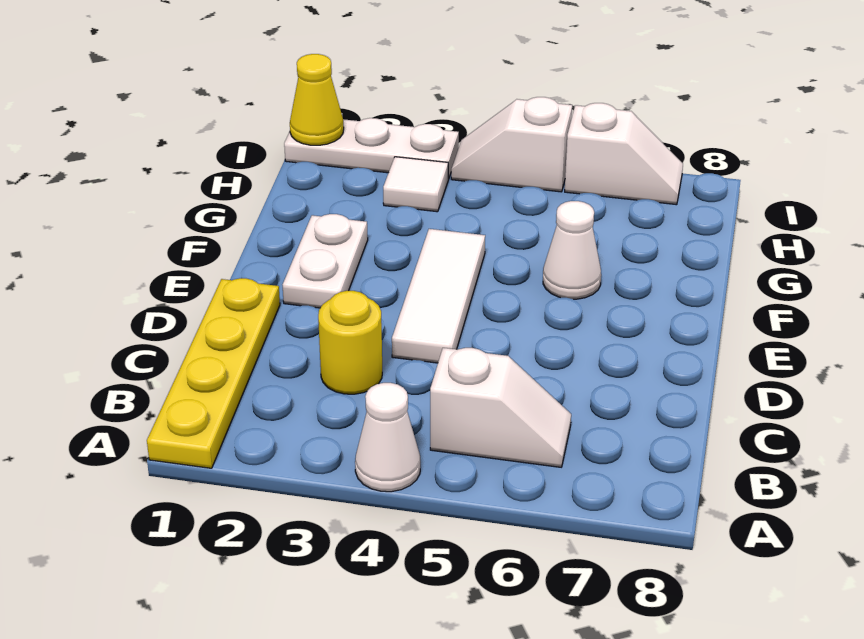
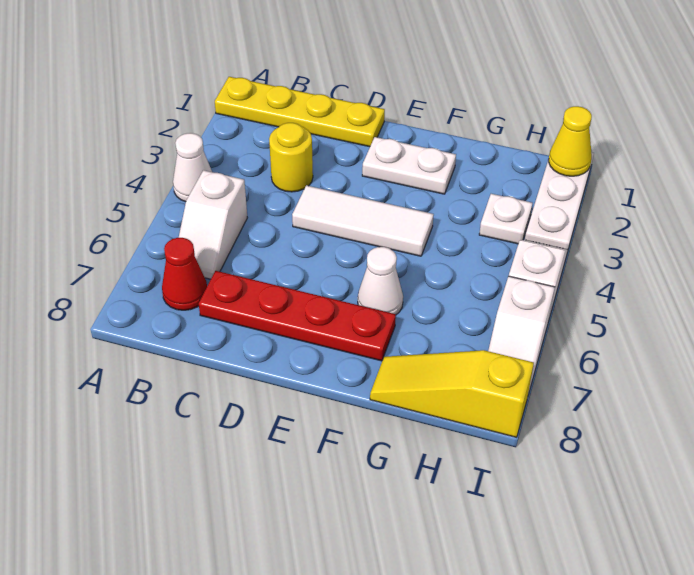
none -> red cone B7 level 1
none -> red plate C7:F7 level 1
none -> yellow slope G8:I8 level 1 top I
white tile H3 level 1 -> white plate H3 level 1

